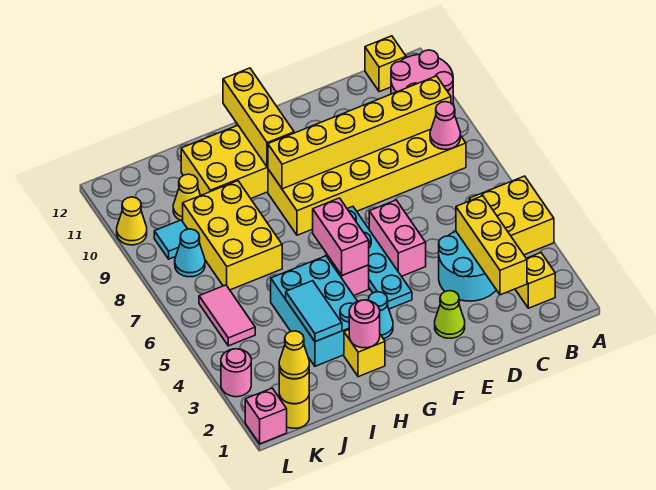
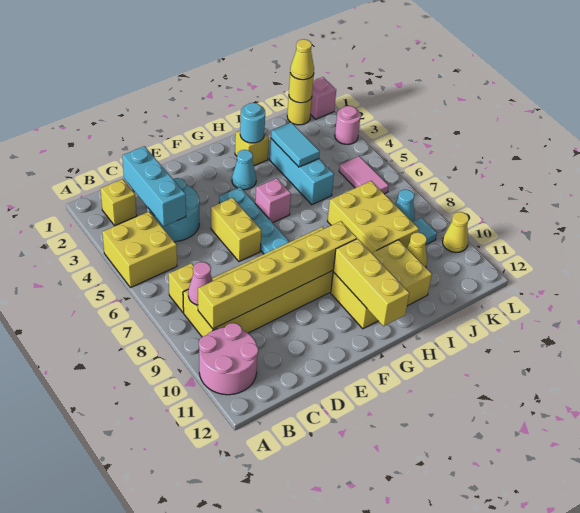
yellow brick B12 level 1 -> yellow brick B7 level 1
yellow brick C2:C4 level 2 -> cyan brick C2:C4 level 2
lime cone E2 level 1 -> none
pink brick E5:E6 level 1 -> yellow brick E5:E6 level 1
pink brick G5:G6 level 2 -> none
pink round brick H2 level 2 -> cyan round brick H2 level 2
cyan brick H3:I5 level 1 -> cyan brick I3:I5 level 1

